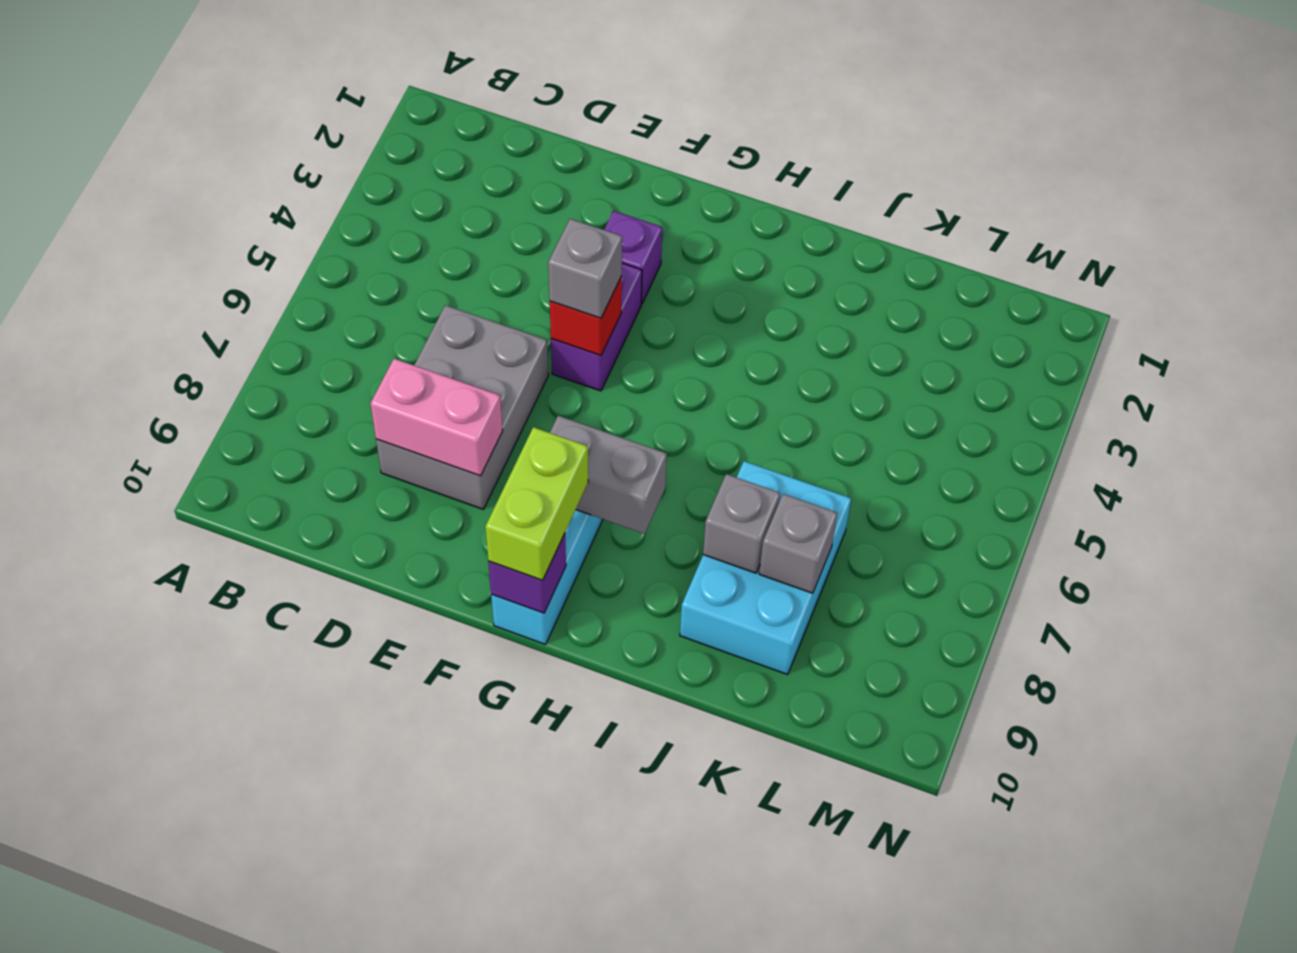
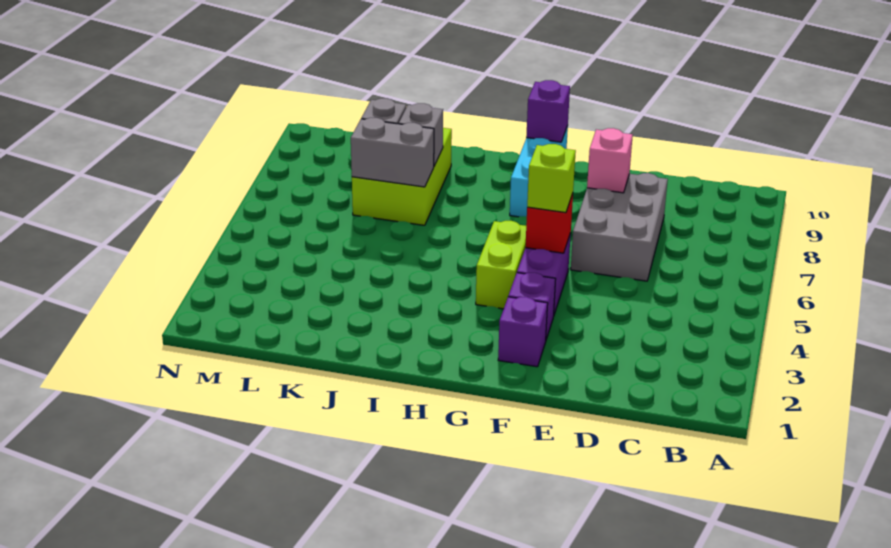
pink brick D8:E8 level 2 -> pink brick E8 level 2
none -> purple brick F2 level 1
grey brick F5 level 3 -> lime brick F5 level 3
grey brick G8:H8 level 2 -> grey brick J7:K7 level 2
lime brick G9:G10 level 3 -> lime brick G4:G5 level 1
cyan brick J7:K9 level 1 -> lime brick J7:K9 level 1

